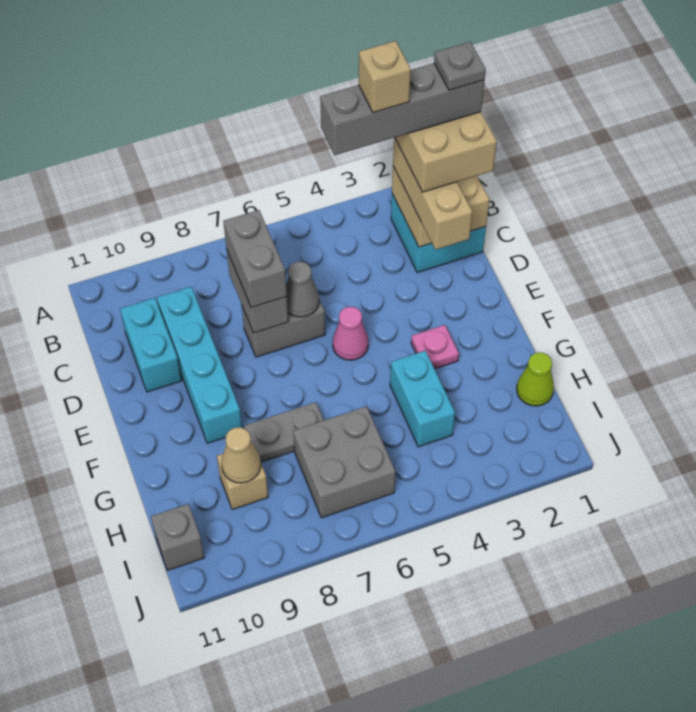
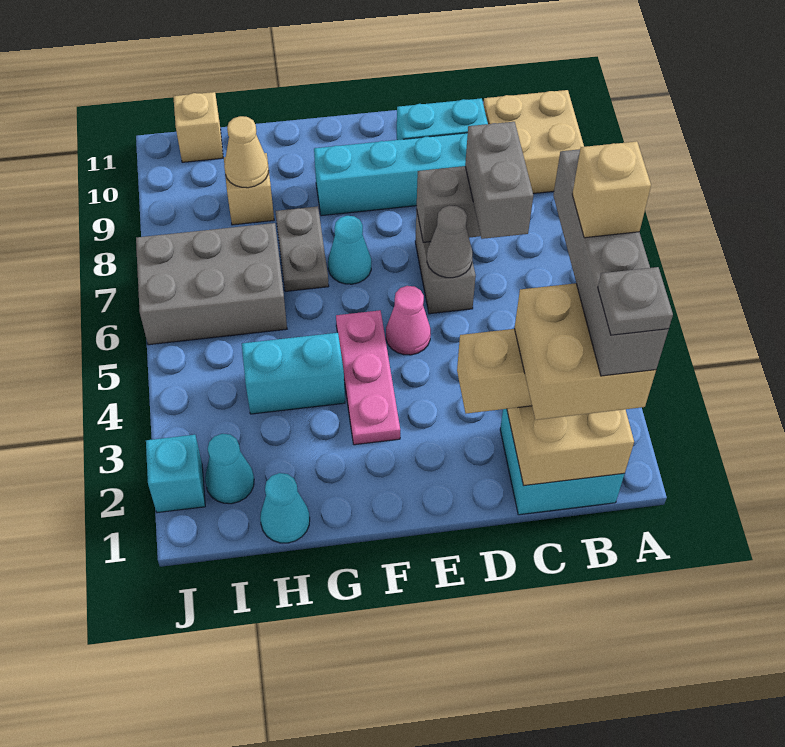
none -> tan brick A9:B10 level 1
grey brick C7:D7 level 3 -> grey brick C6:C7 level 3
pink plate F3 level 1 -> pink plate F3:F5 level 1
none -> cyan cone F7 level 1
lime cone H1 level 1 -> cyan cone H1 level 1
grey brick H6:I7 level 1 -> grey brick H6:J7 level 1
none -> cyan cone I2 level 1
grey brick I11 level 1 -> tan brick I11 level 1
none -> cyan brick J2 level 1

